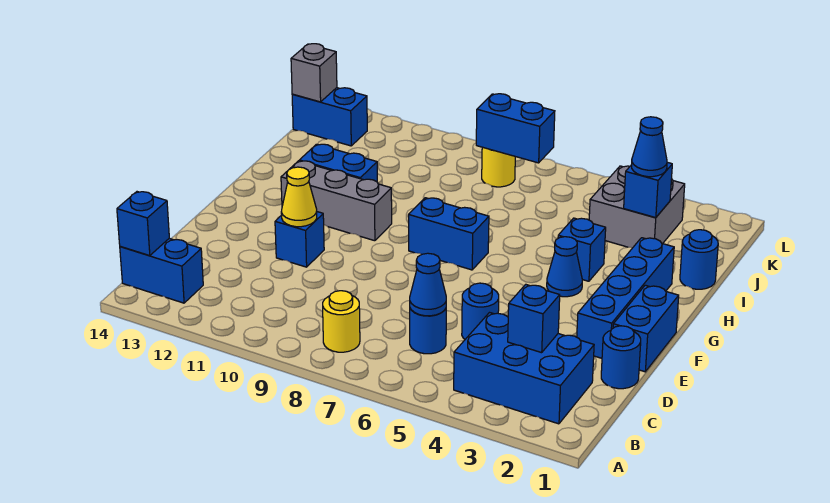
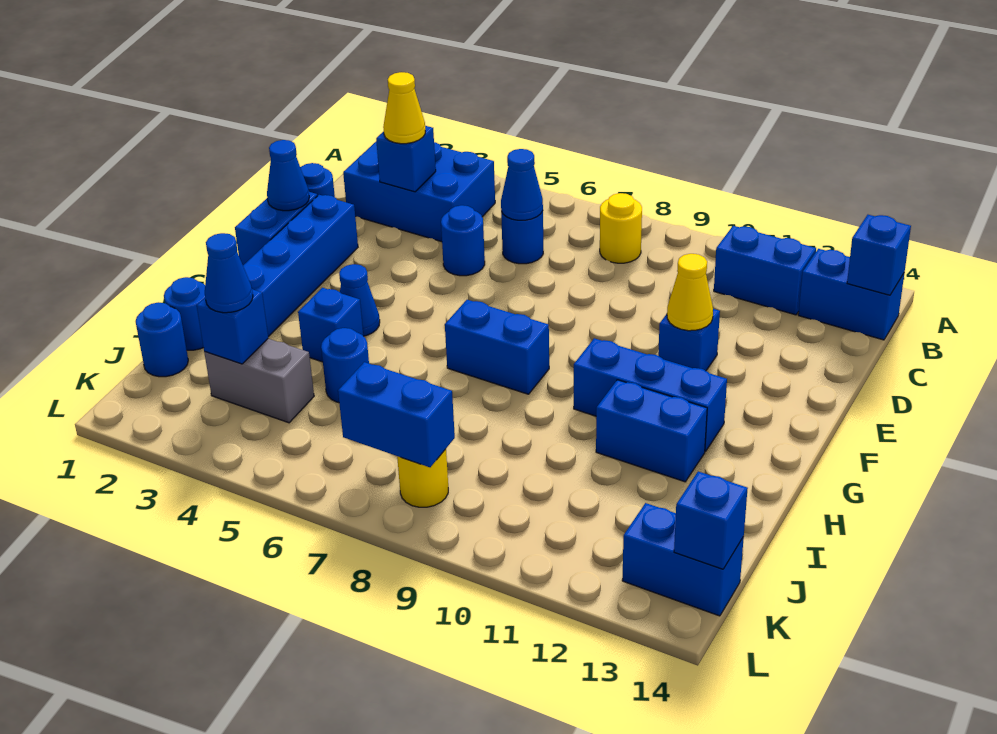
none -> blue brick B11:B12 level 1
none -> yellow cone C3 level 3
none -> blue cone E1 level 2
grey brick G10:G12 level 1 -> blue brick G10:G12 level 1
none -> blue round brick I5 level 1
none -> blue round brick J1 level 1
grey brick J3:K4 level 1 -> grey brick J3:J4 level 1
grey brick K14 level 2 -> blue brick K14 level 2

